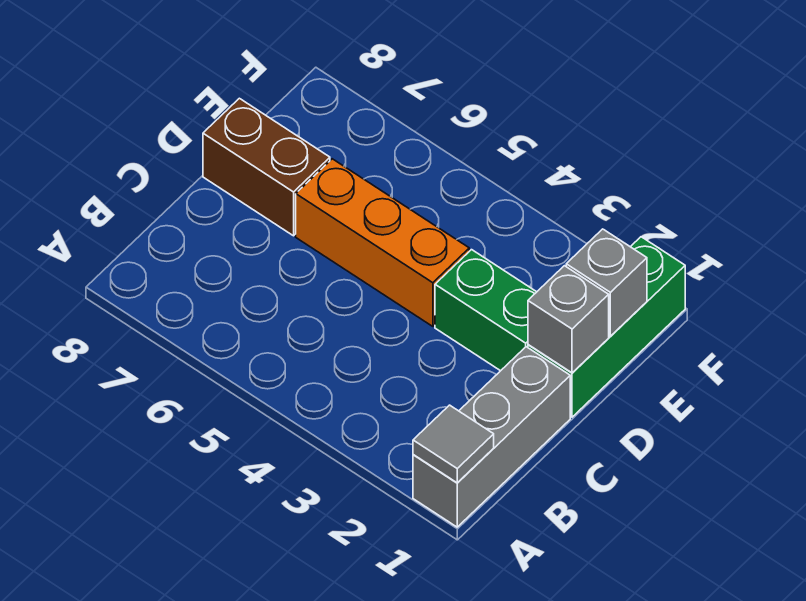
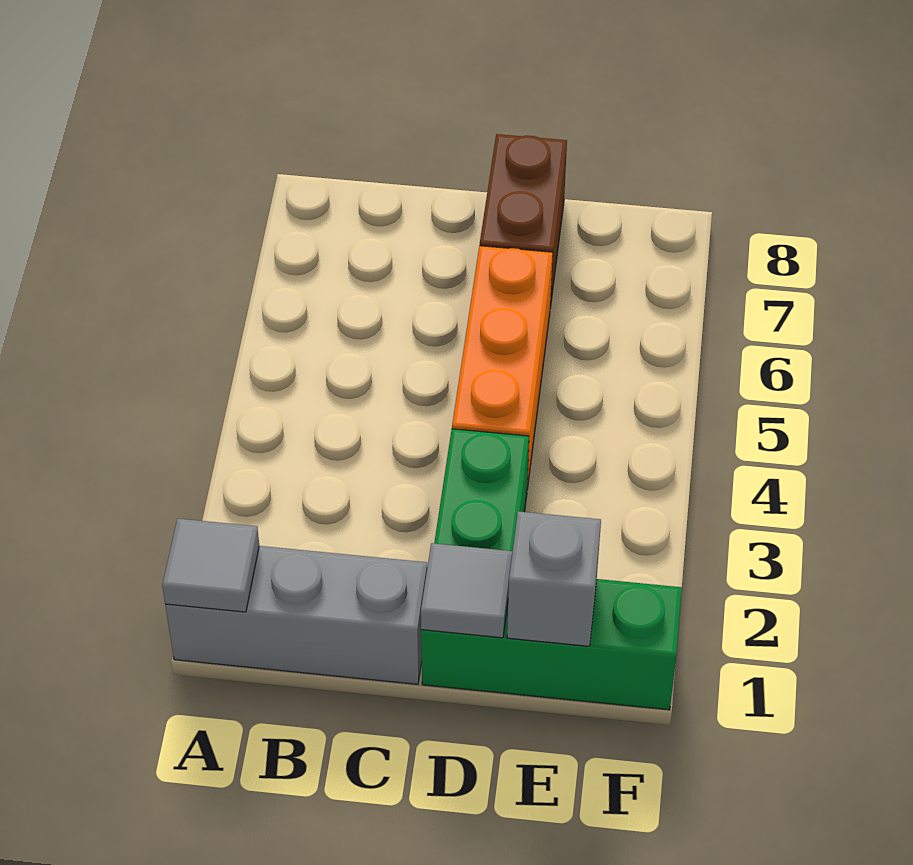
grey brick D1 level 2 -> grey tile D1 level 2

